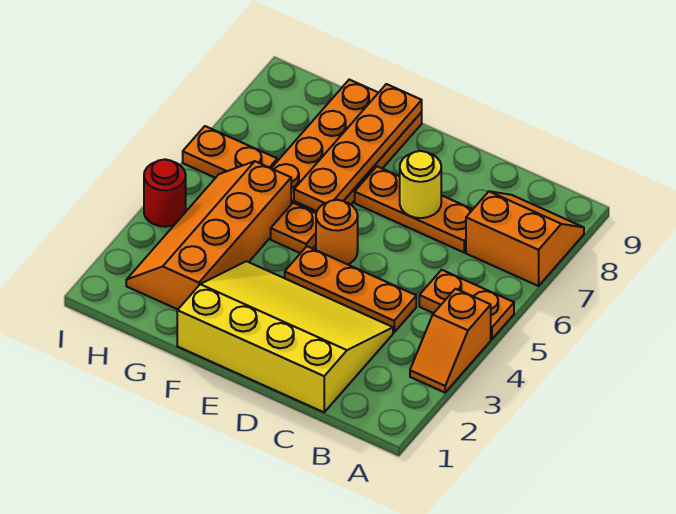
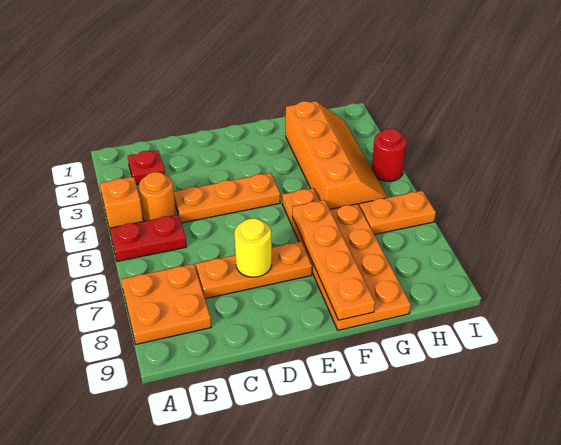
orange plate A5:B5 level 1 -> red plate A5:B5 level 1
orange slope A7:B8 level 1 top 7 -> orange plate A7:B8 level 1
none -> red plate B2 level 1
yellow slope C1:F3 level 1 top 1 -> none
orange round brick E5 level 1 -> orange round brick B4 level 1

